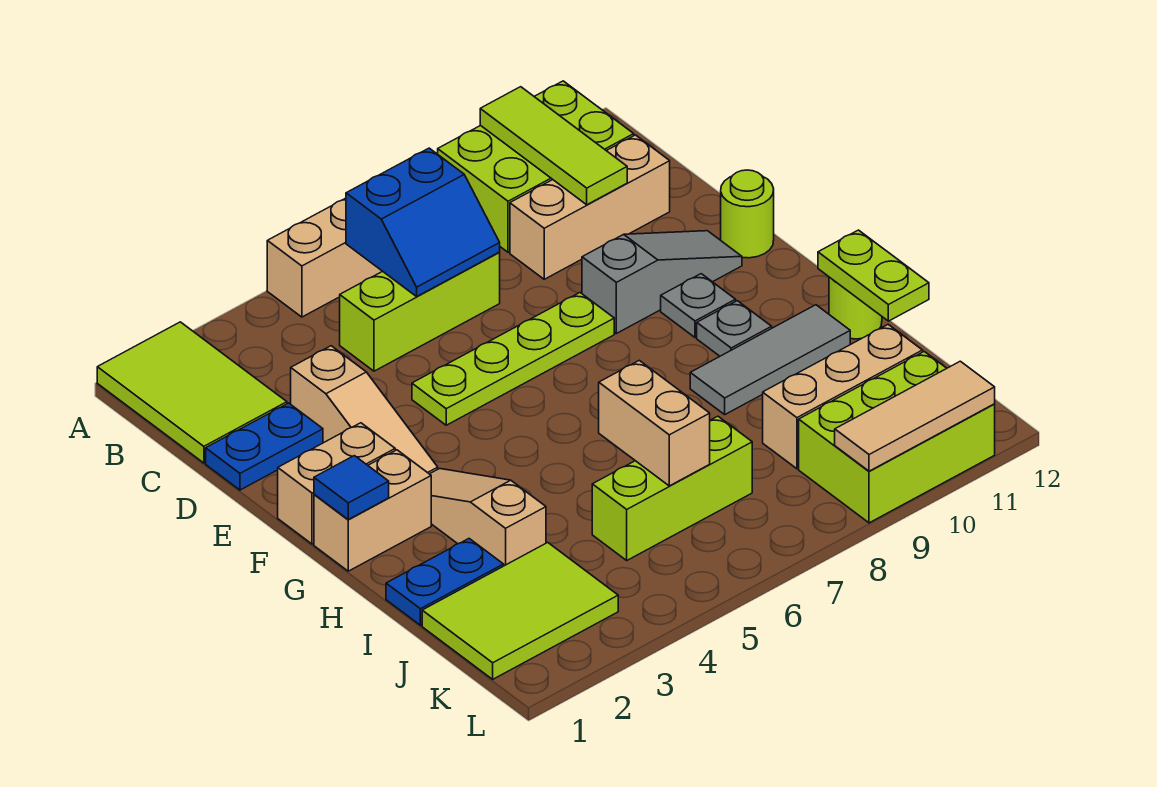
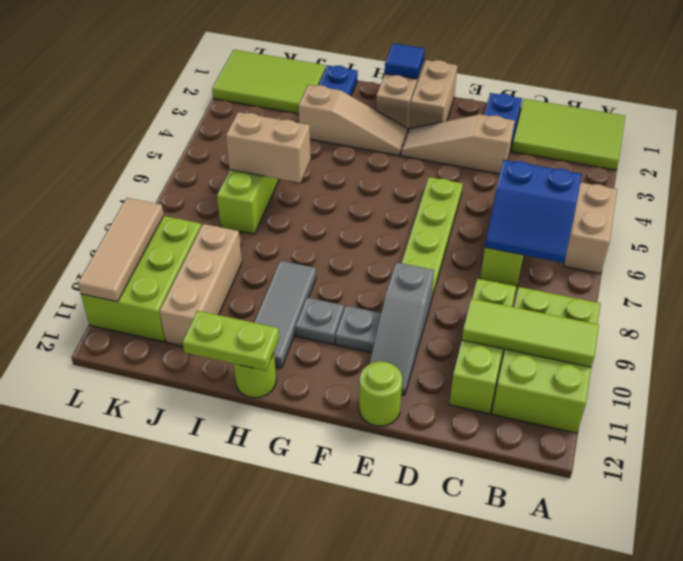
blue slope B6:C7 level 2 top B -> blue slope B6:C7 level 2 top 6
tan brick C9:C11 level 1 -> lime brick C9:C11 level 1
lime tile J1:K3 level 1 -> lime tile J1:L2 level 1

